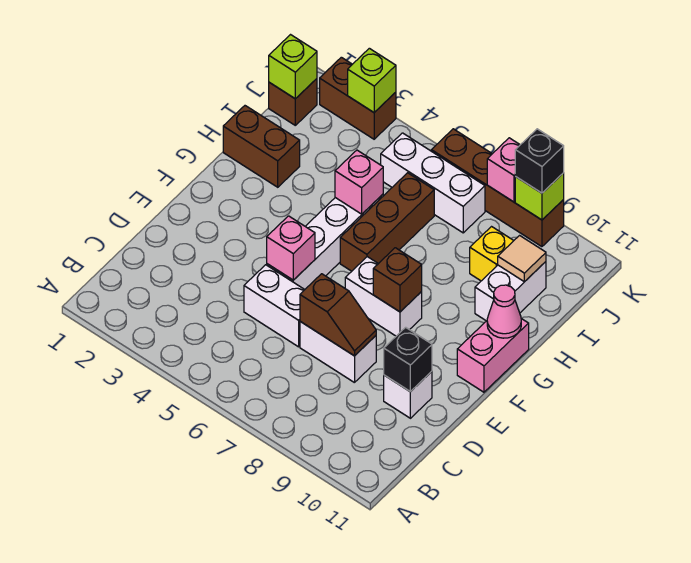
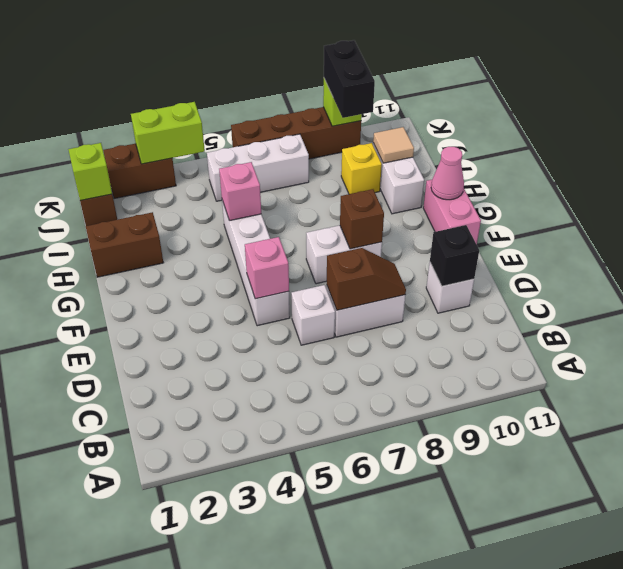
white brick D5:D6 level 1 -> white brick D6 level 1
brown brick G6:I6 level 1 -> none
lime brick K3 level 2 -> lime brick K3:K4 level 2
pink brick K8 level 2 -> none
black brick K9 level 3 -> black brick J9:K9 level 3

